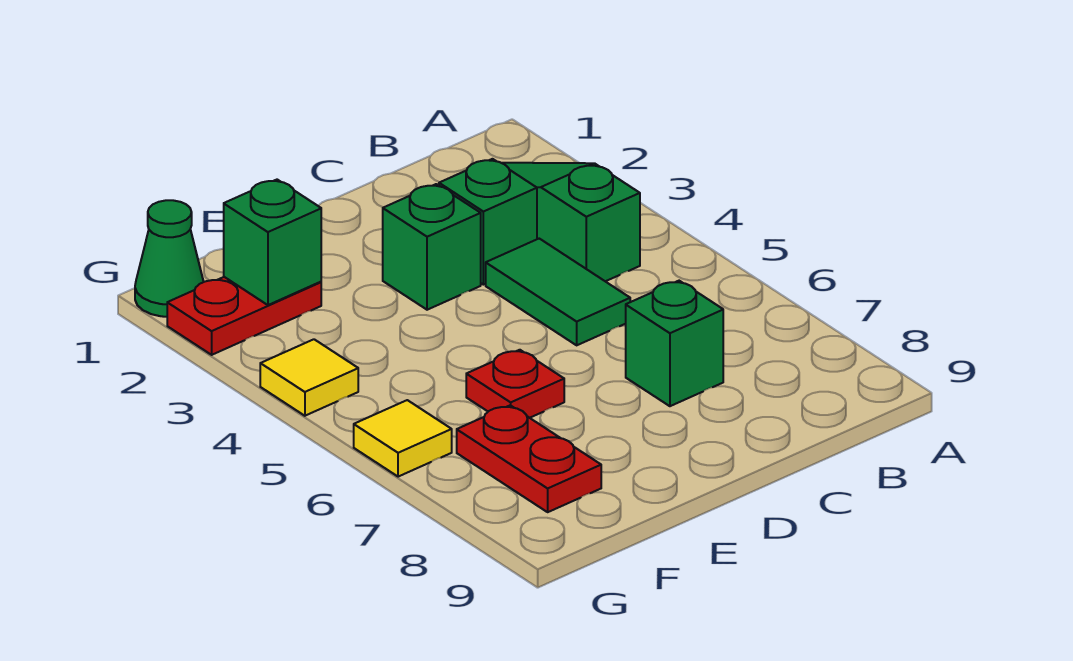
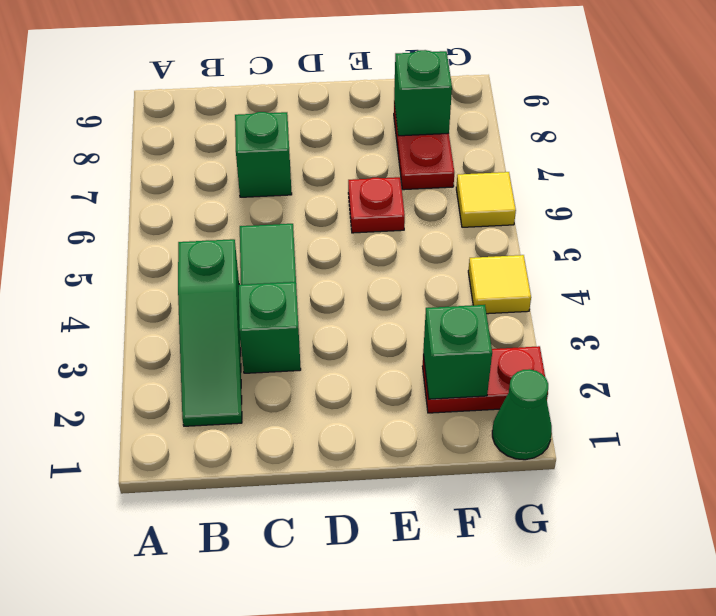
green brick D3 level 1 -> green brick F8 level 2

